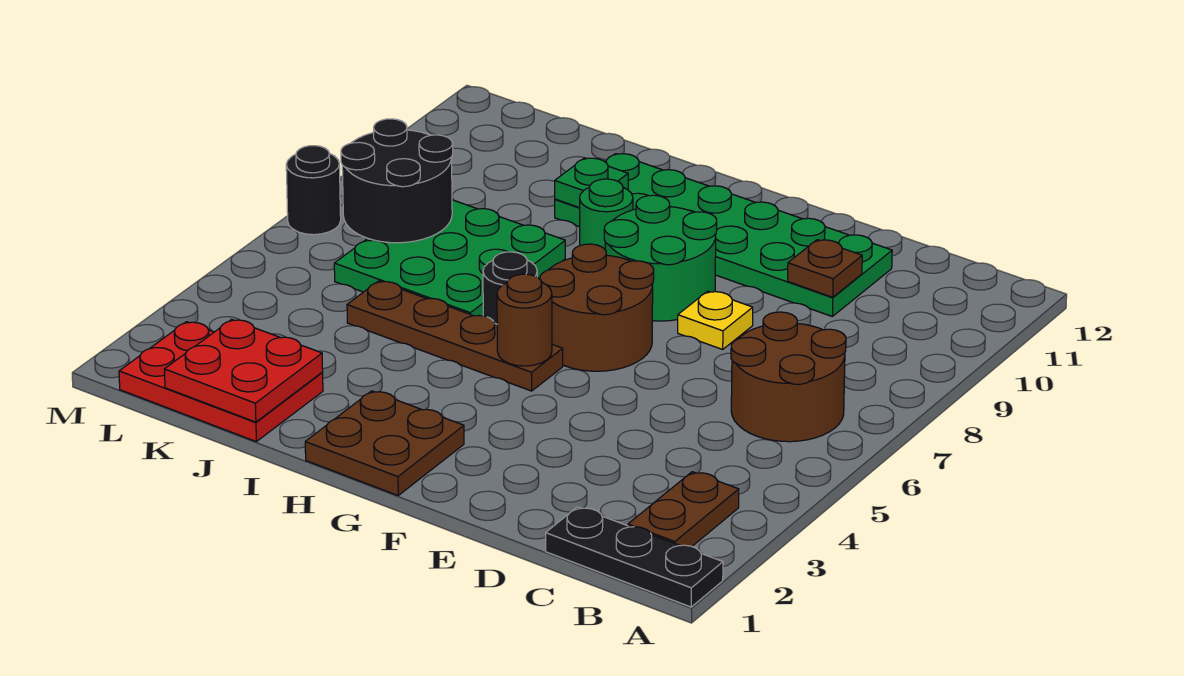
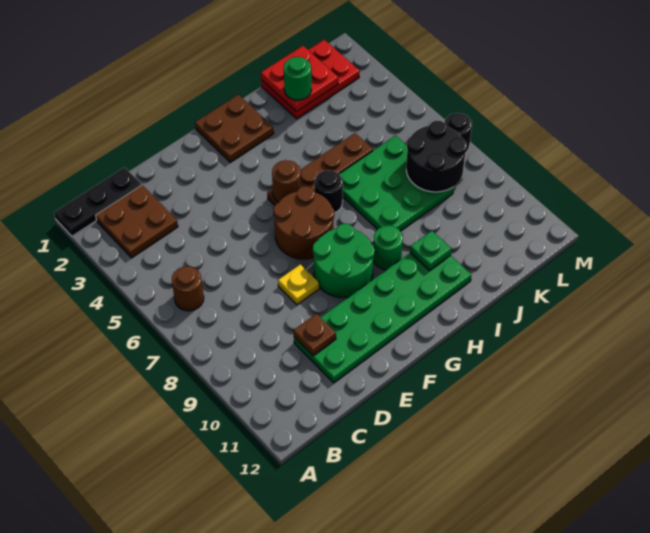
brown plate B2:B3 level 1 -> brown plate B2:C3 level 1
brown round brick B6:C7 level 1 -> brown round brick B6 level 1
none -> green round brick J2 level 3

